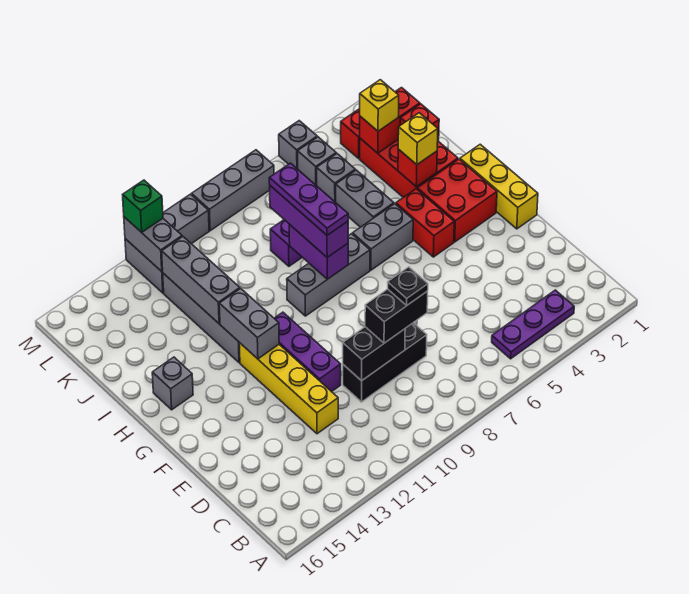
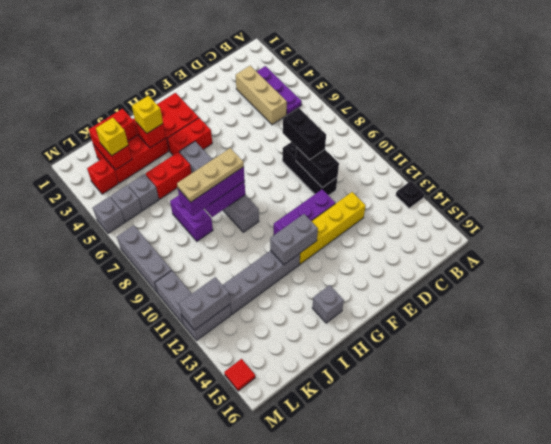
none -> tan brick C3:C5 level 1
black plate D8 level 4 -> black plate A13 level 1
yellow brick F1:H1 level 1 -> none
purple plate H8:J8 level 4 -> tan plate H8:J8 level 4
grey brick I5:J5 level 1 -> red brick I5:J5 level 1
grey brick I12:K12 level 2 -> none
green brick M12 level 3 -> none
none -> red tile M15 level 1

